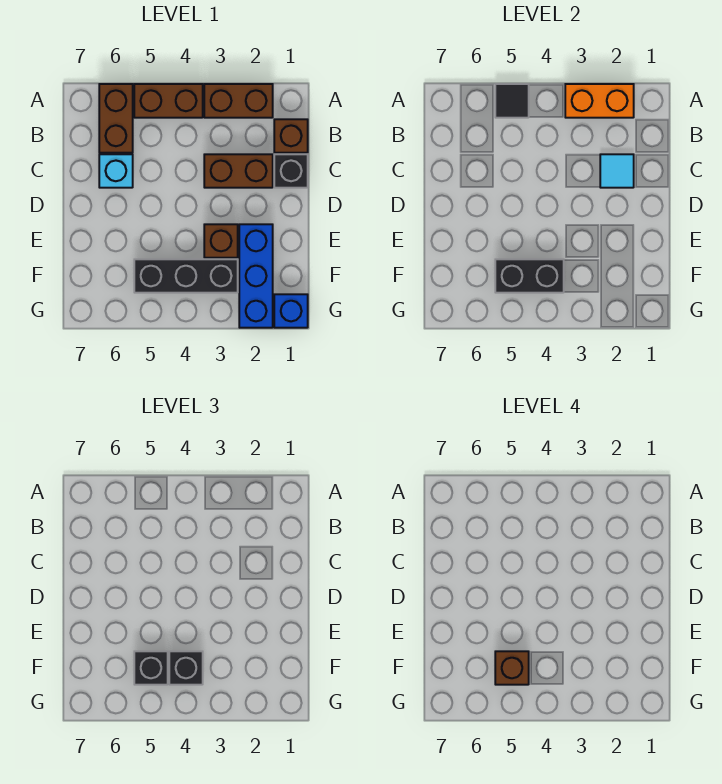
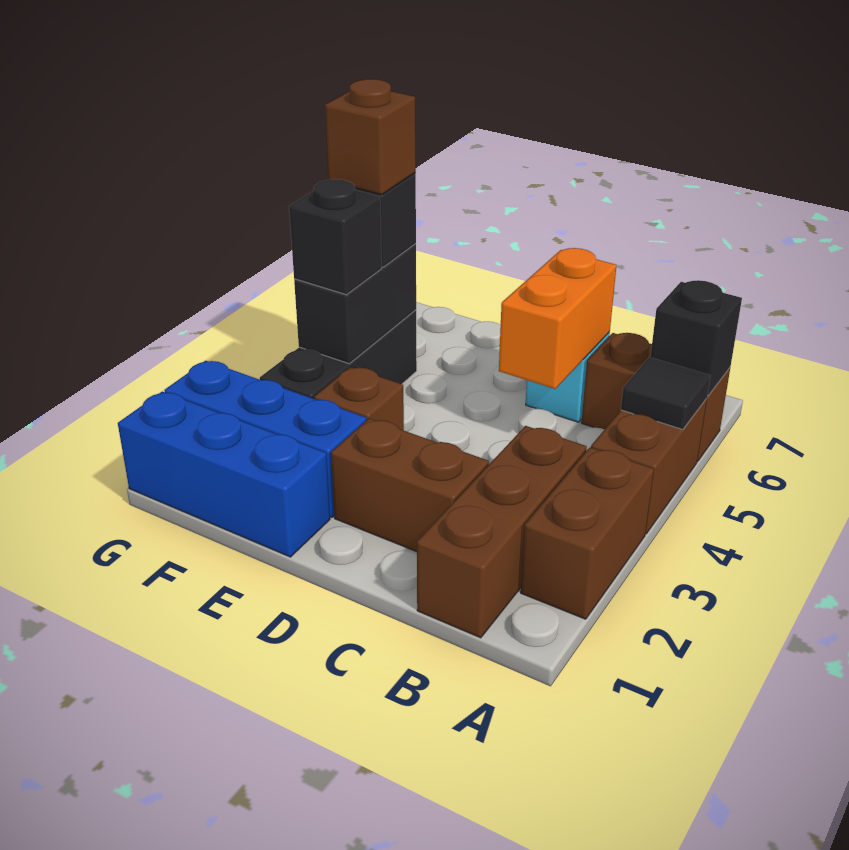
orange brick A2:A3 level 2 -> orange brick C5:C6 level 2
brown brick B1 level 1 -> brown brick B1:B3 level 1
black brick C1 level 1 -> black brick A6 level 2
brown brick C2:C3 level 1 -> brown brick C2:D2 level 1
cyan tile C2 level 2 -> none
blue brick G1 level 1 -> blue brick E1:G1 level 1

